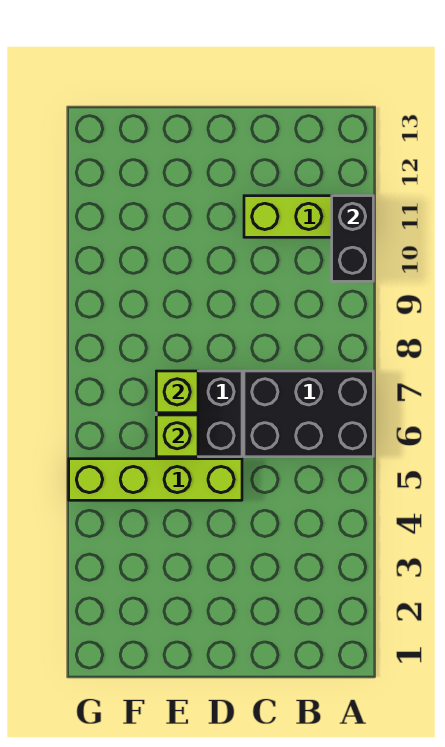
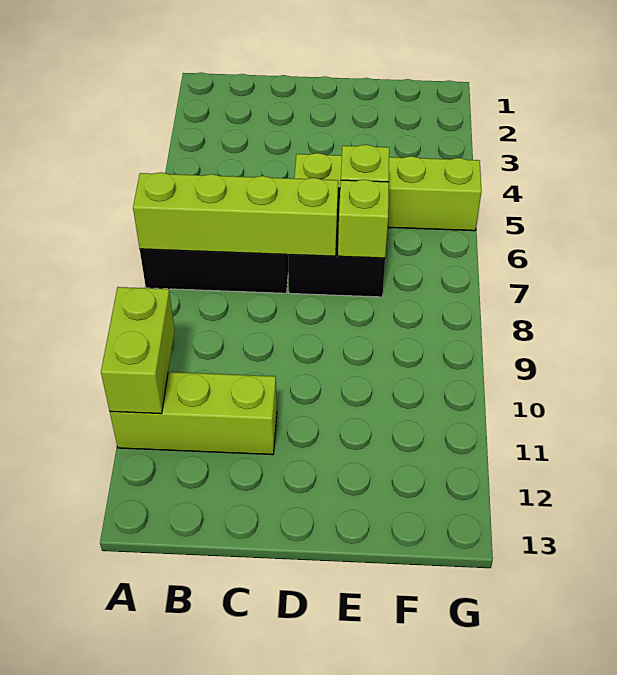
none -> lime brick A7:D7 level 2
black brick A10:A11 level 2 -> lime brick A10:A11 level 2

